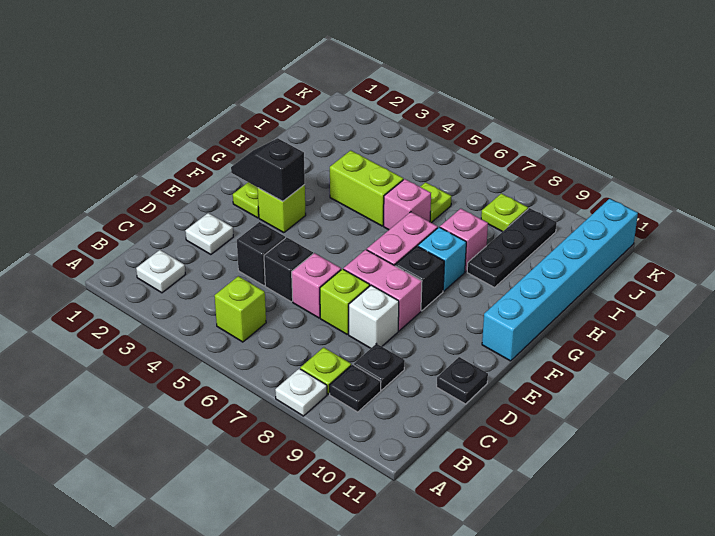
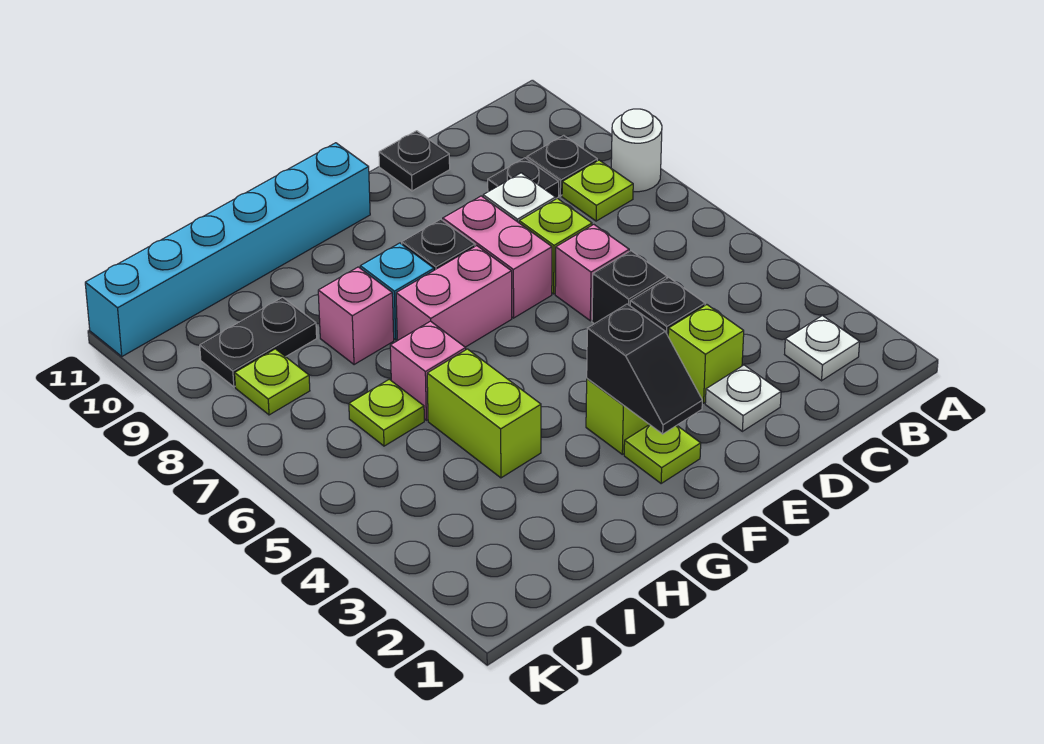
white plate A8 level 1 -> white round brick A8 level 1
lime brick B5 level 1 -> lime brick D3 level 1
black plate H9:J9 level 1 -> black plate I9:J9 level 1

